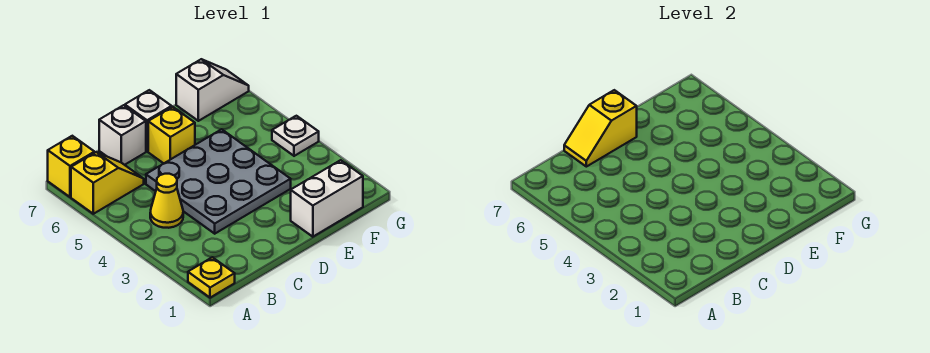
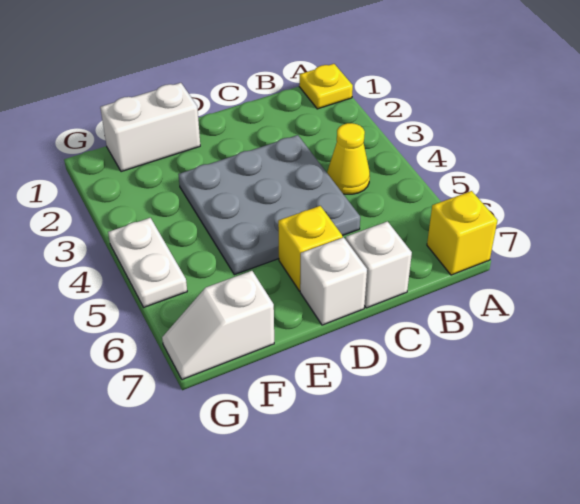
yellow slope A6:B6 level 1 top A -> none
yellow slope C7:D7 level 2 top D -> none
white plate G4 level 1 -> white plate G4:G5 level 1

